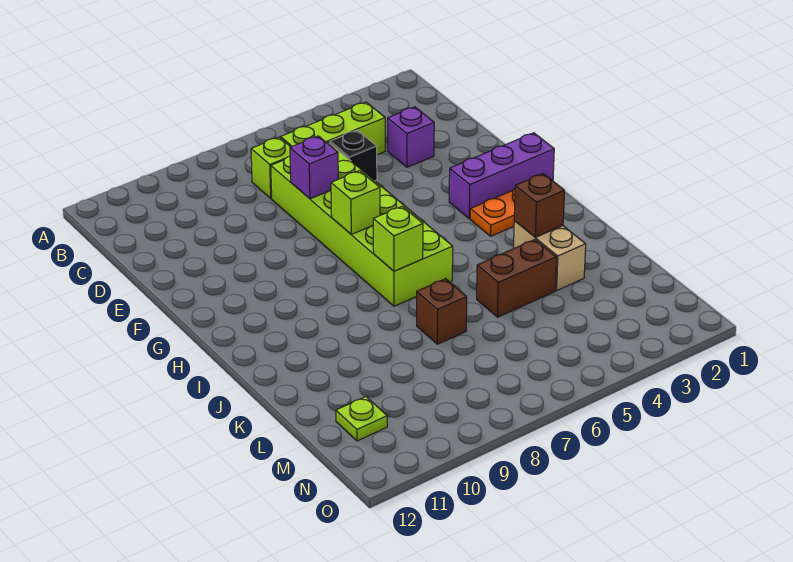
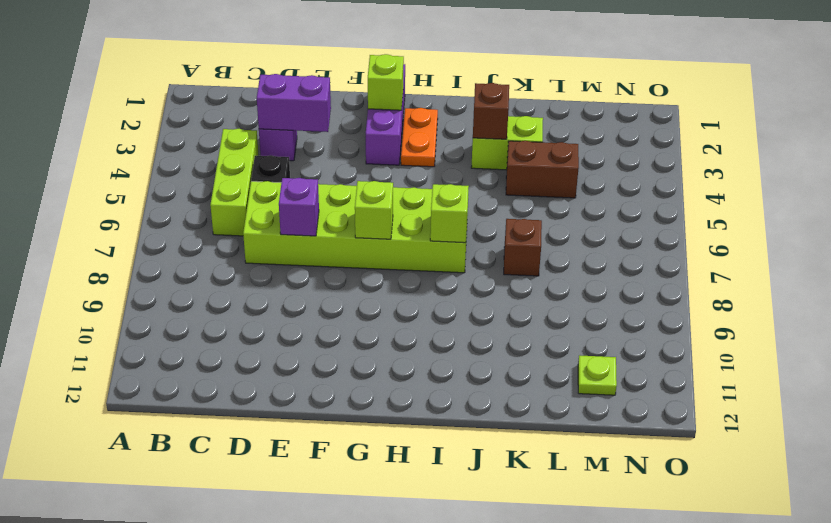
lime brick C7 level 1 -> lime brick G2 level 2
none -> purple brick D3:E3 level 2
tan brick J3:K3 level 1 -> lime brick J3:K3 level 1
brown brick K4:K5 level 1 -> brown brick K4:L4 level 1

